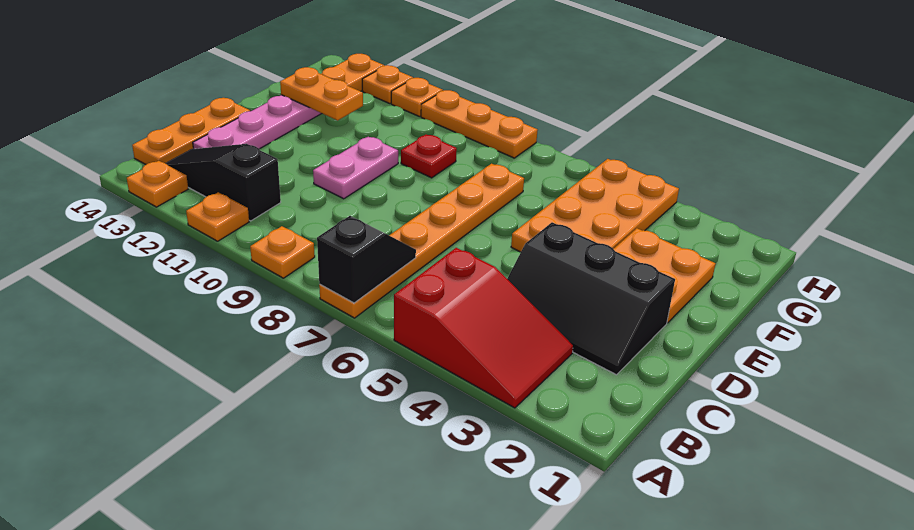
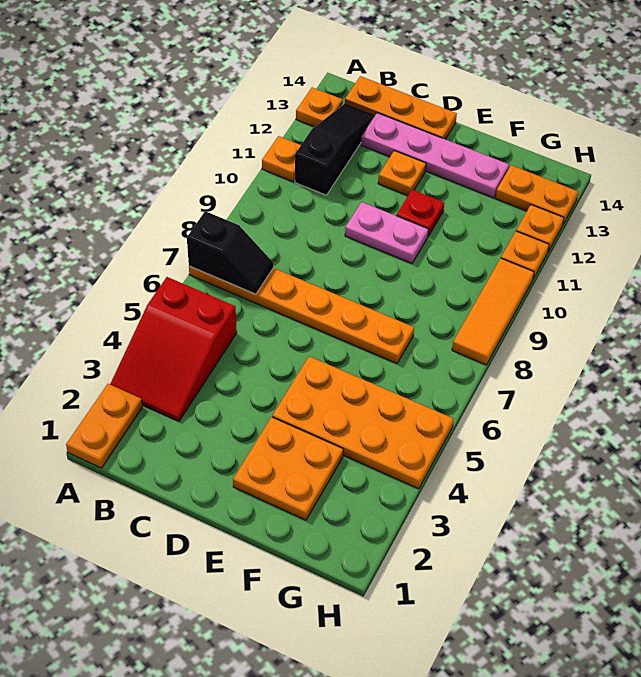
orange plate A9 level 1 -> orange plate D12 level 1
black slope C2:D4 level 1 top D -> none
red plate F9 level 1 -> red plate E11 level 1
orange plate F12:F13 level 2 -> orange plate A1:A2 level 1
orange plate H8:H10 level 1 -> orange tile H8:H10 level 1

